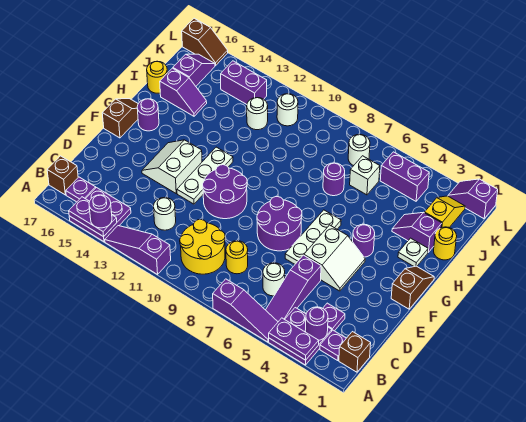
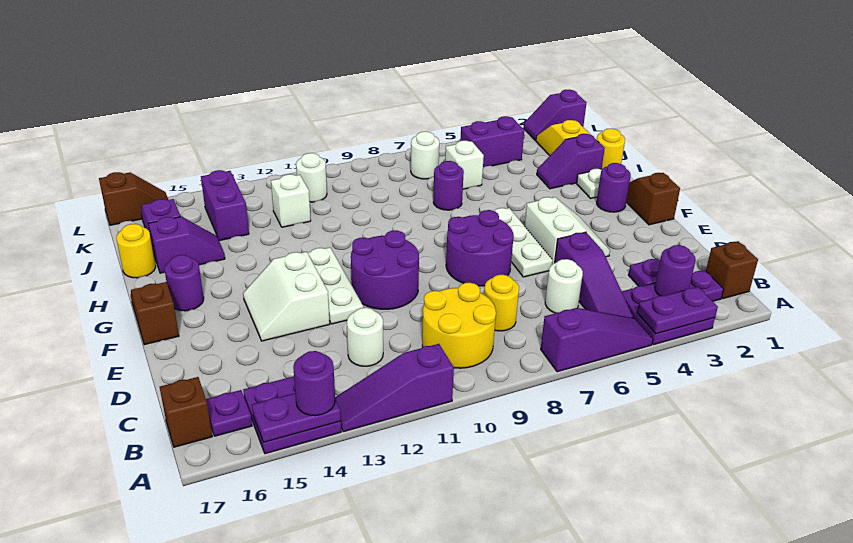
purple round brick G4 level 1 -> purple round brick G2 level 1
white round brick J12 level 1 -> white brick J12 level 1
purple brick K13:K14 level 1 -> purple brick J14:K14 level 1

